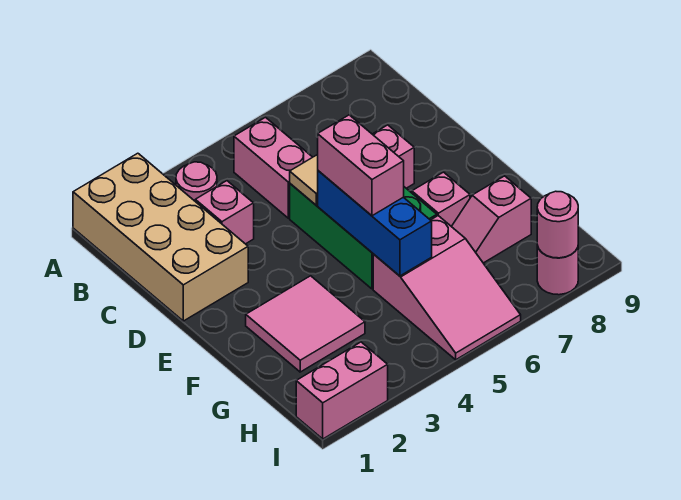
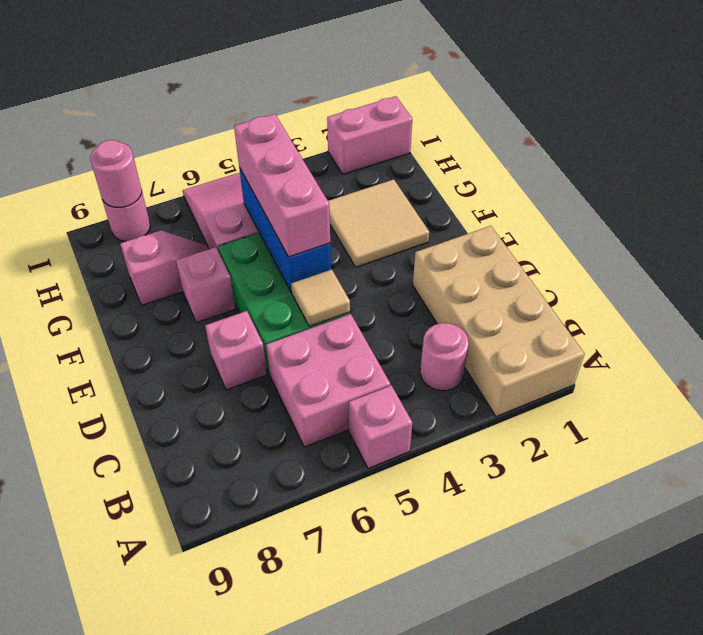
pink brick B5:C5 level 1 -> pink brick B5:C6 level 1
pink brick C3 level 1 -> pink brick A5 level 1
pink brick E5:F5 level 3 -> pink brick E5:G5 level 3
pink tile F2:G3 level 1 -> tan tile F2:G3 level 1

